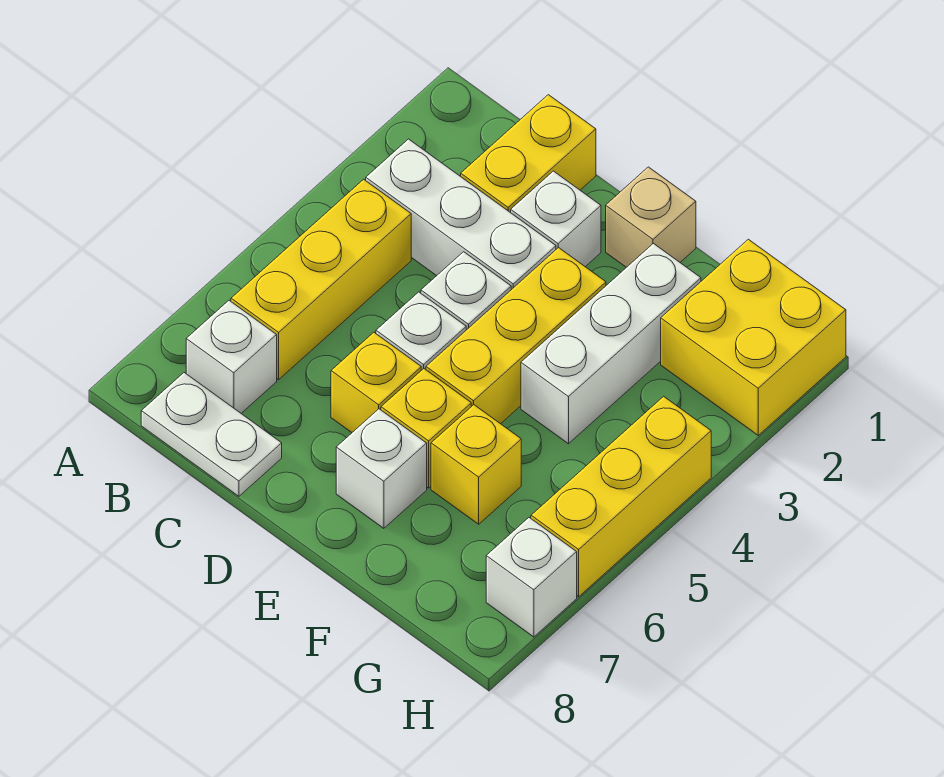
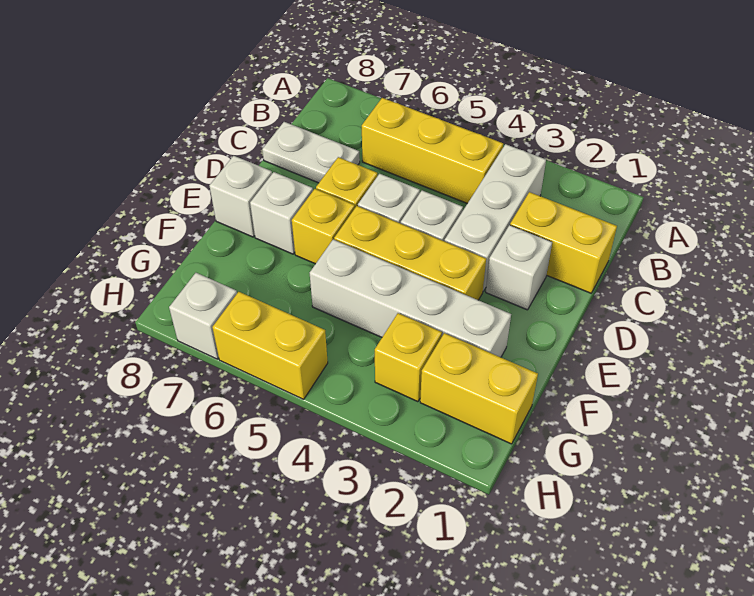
white brick B7 level 1 -> white brick E8 level 1
white plate B8:C8 level 1 -> white plate C7:C8 level 1
tan brick E1 level 1 -> none
white brick F2:F4 level 1 -> white brick F2:F5 level 1
yellow brick F6 level 1 -> yellow brick G3 level 1
yellow brick G1:H2 level 1 -> yellow brick G1:G2 level 1
yellow brick H4:H6 level 1 -> yellow brick H5:H6 level 1

